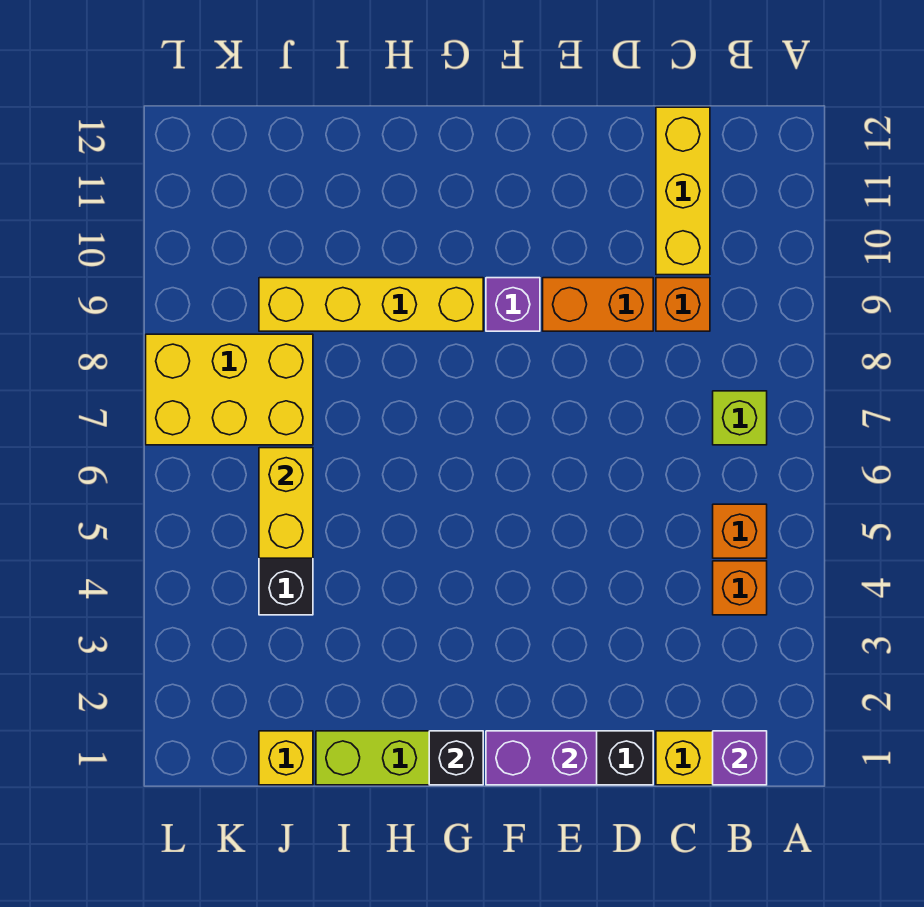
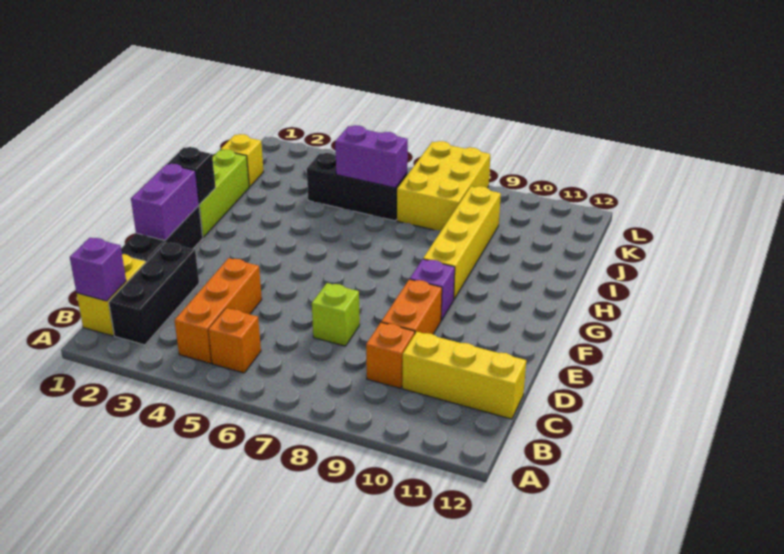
none -> black brick B2:D2 level 1
orange brick B4 level 1 -> orange brick B4:D4 level 1
lime brick B7 level 1 -> lime brick D7 level 1
yellow brick J5:J6 level 2 -> purple brick J5:J6 level 2

